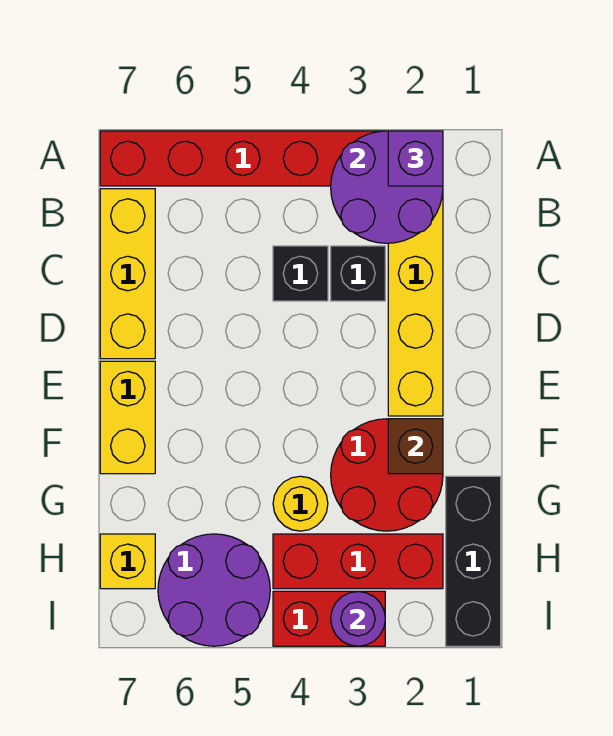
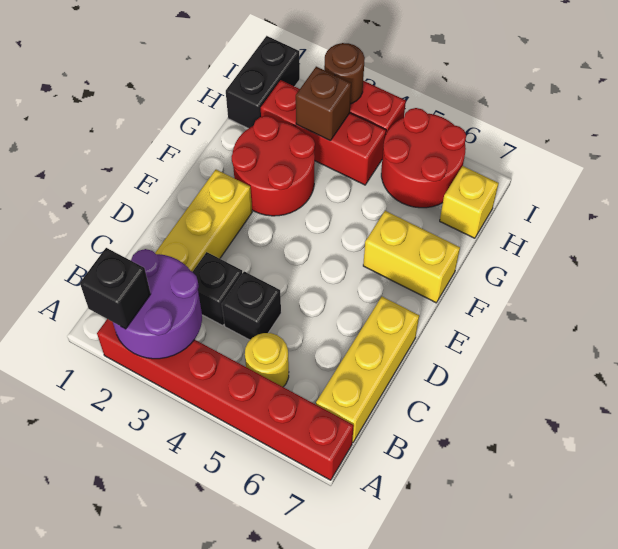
purple brick A2 level 3 -> black brick A2 level 3
yellow brick E7:F7 level 1 -> yellow brick F6:F7 level 1
brown brick F2 level 2 -> brown brick H3 level 2
black brick G1:I1 level 1 -> black brick H1:I1 level 1
yellow round brick G4 level 1 -> yellow round brick B5 level 1
purple round brick H5:I6 level 1 -> red round brick H5:I6 level 1
purple round brick I3 level 2 -> brown round brick I3 level 2

